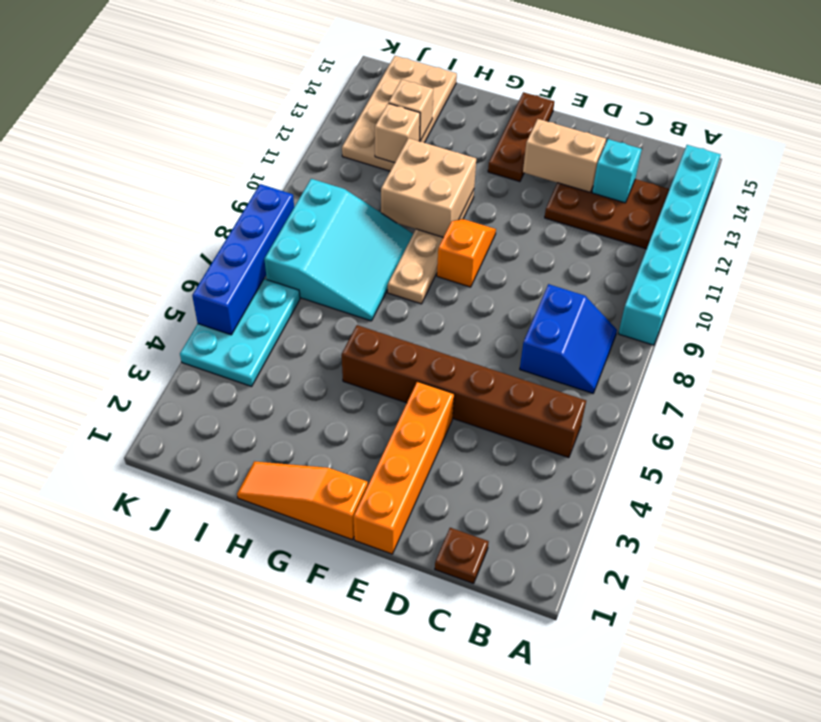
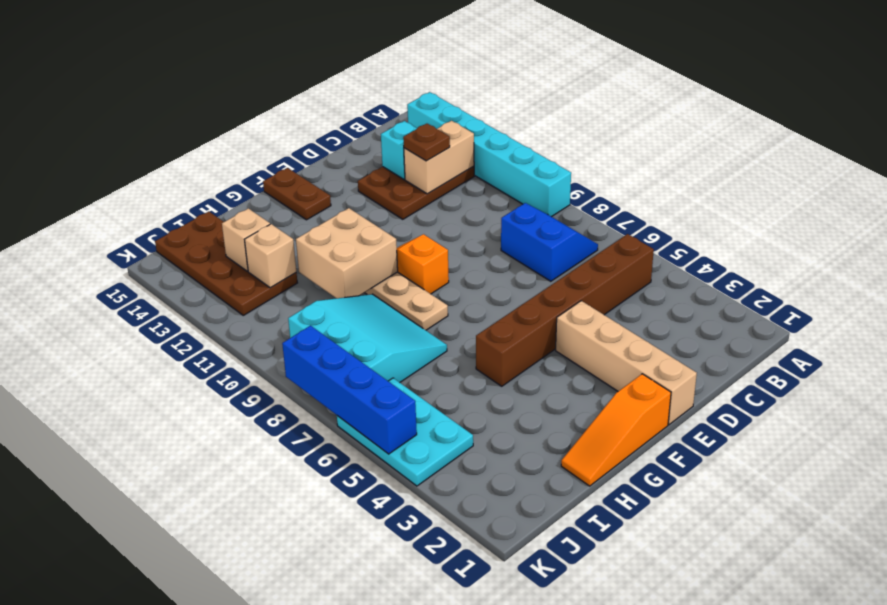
brown plate C1 level 1 -> brown plate C12 level 3
tan brick D13:E13 level 2 -> tan brick B12:C12 level 2
orange brick E1:E4 level 1 -> tan brick E1:E4 level 1
brown plate F13:F15 level 1 -> brown plate F14:F15 level 1
tan plate I12:J15 level 1 -> brown plate I12:J15 level 1

